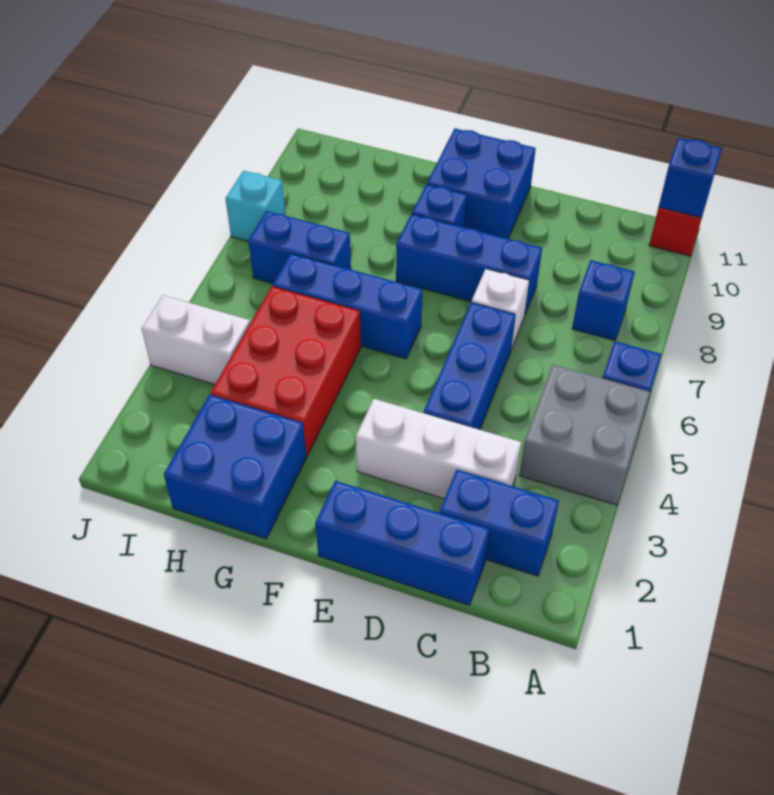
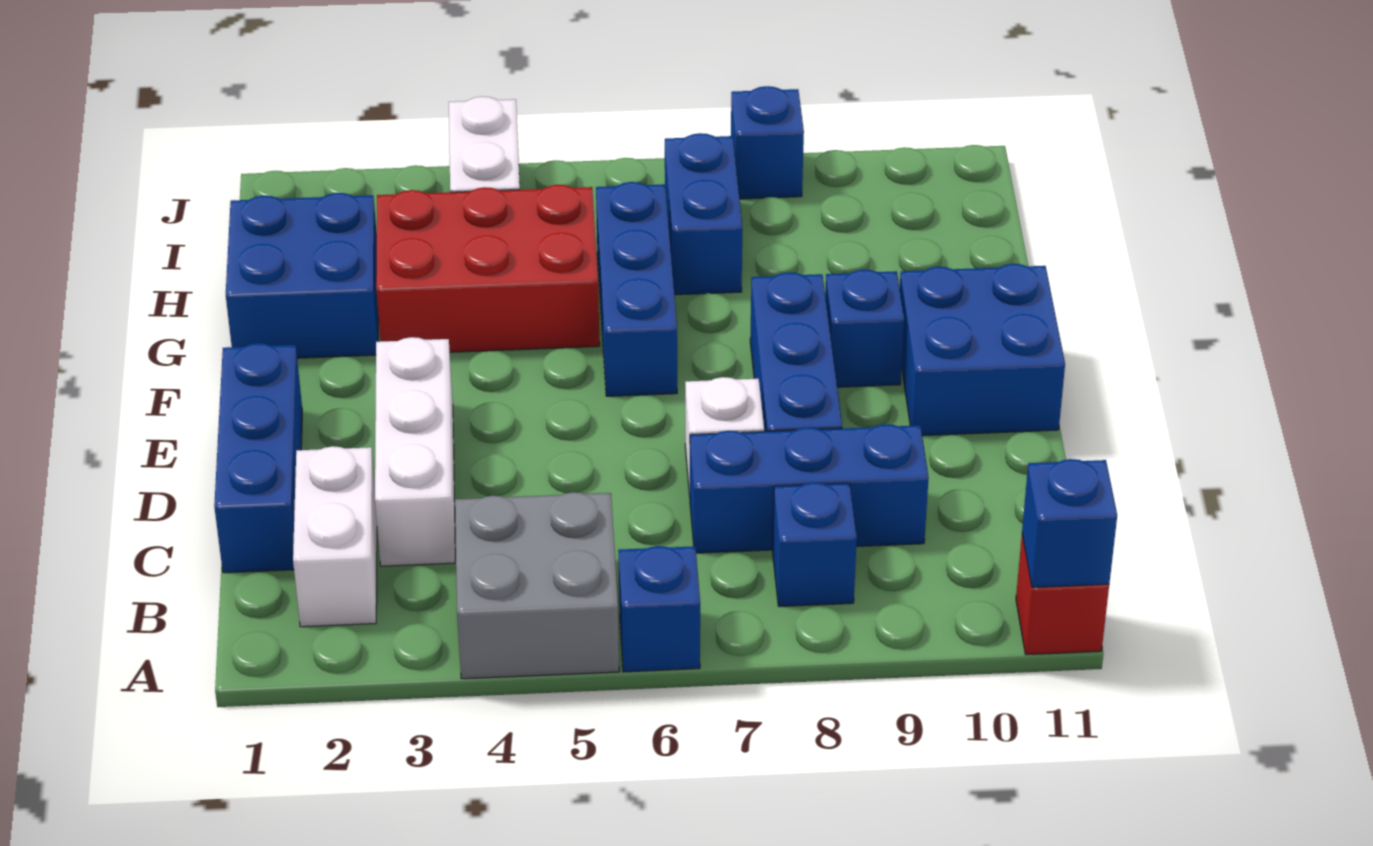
blue brick B2:C2 level 1 -> white brick B2:C2 level 1
blue brick D4:D6 level 1 -> blue brick C7:C9 level 1
cyan brick J8 level 1 -> blue brick J8 level 1

